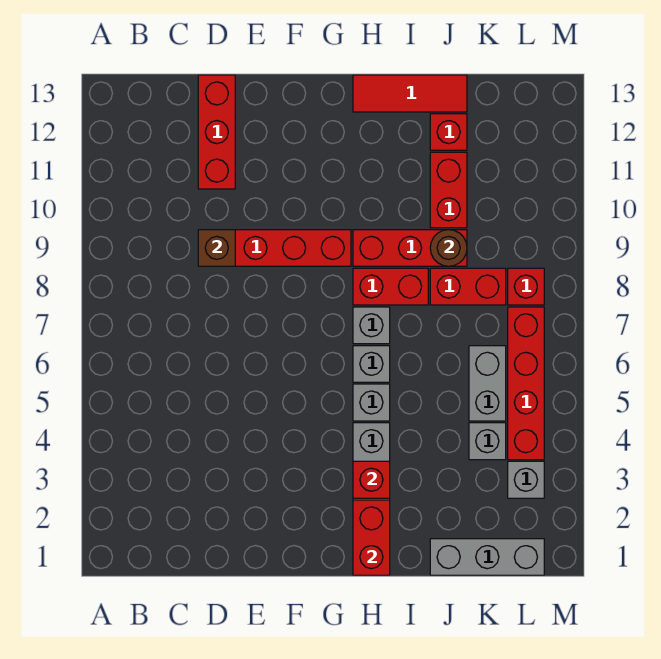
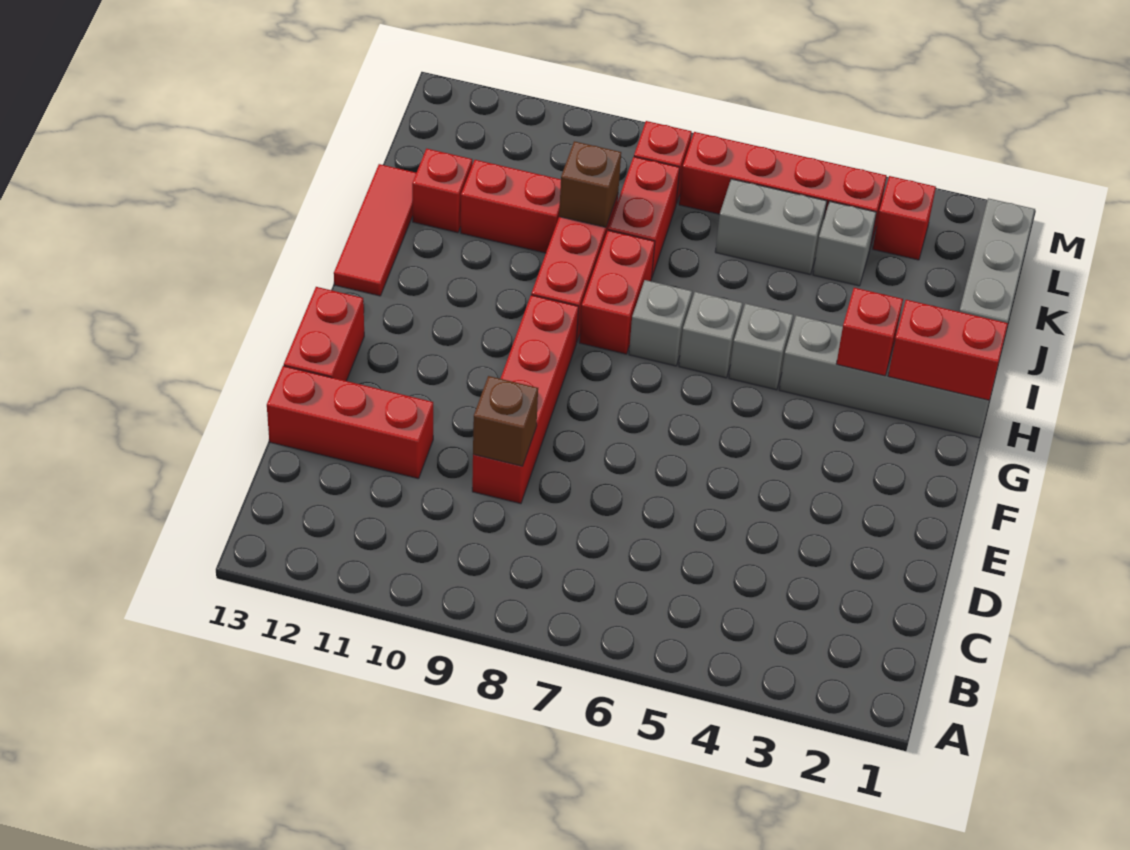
none -> red brick E13:F13 level 1
brown round brick J9 level 2 -> brown brick J9 level 2
grey brick L3 level 1 -> red brick L3 level 1

